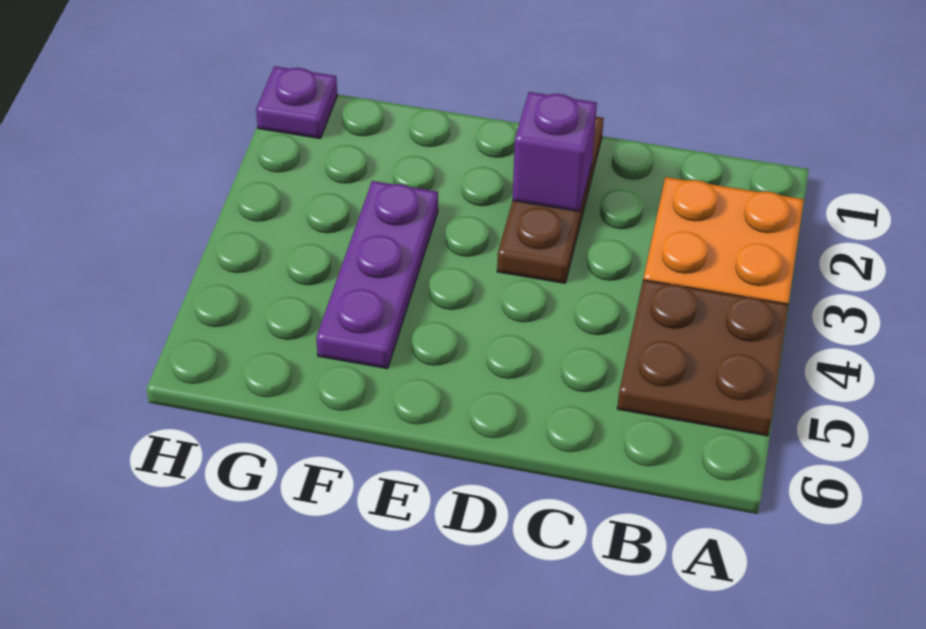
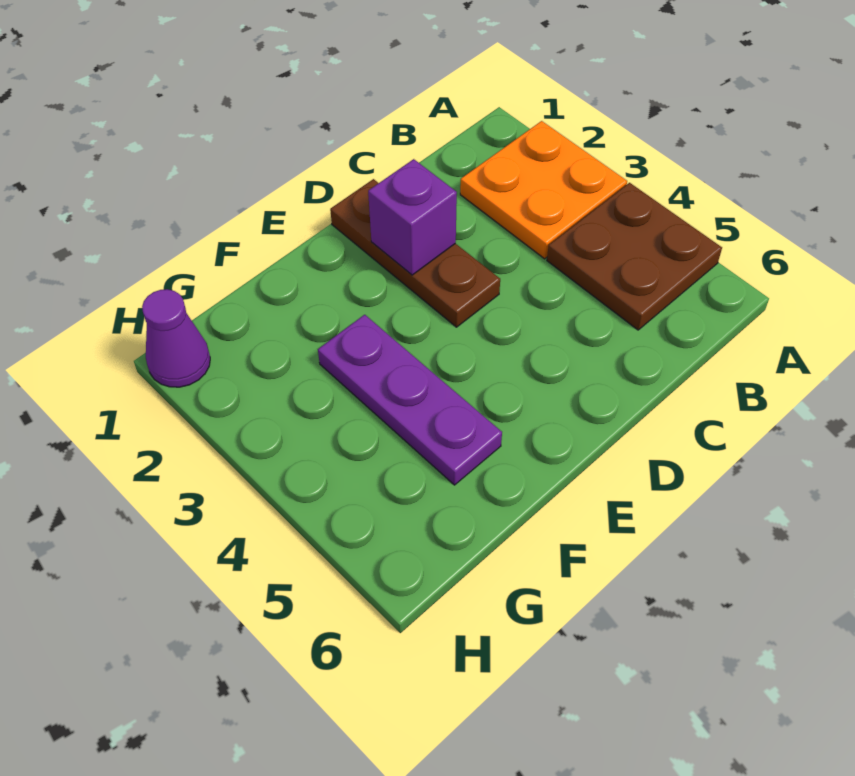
purple plate H1 level 1 -> purple cone H1 level 1

